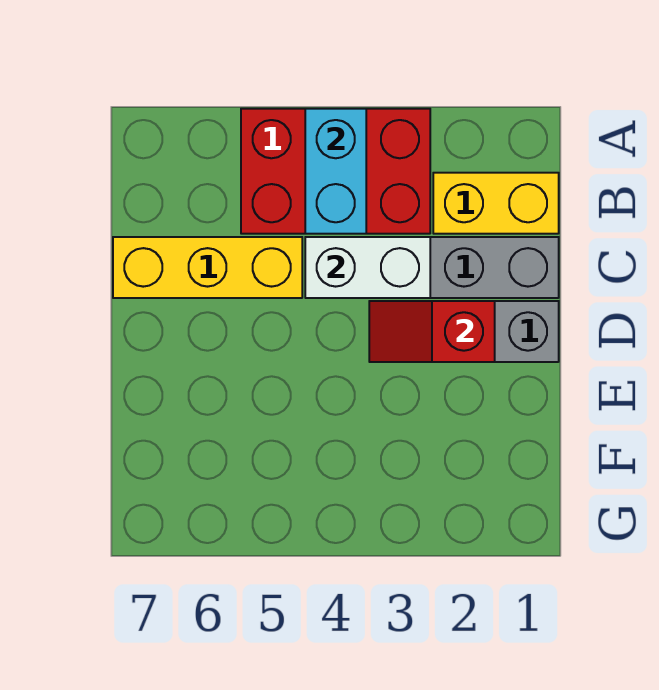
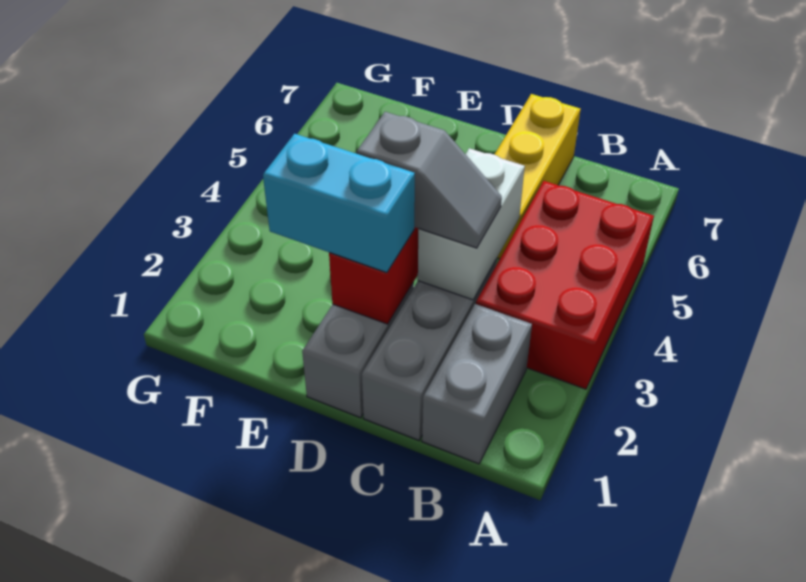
cyan brick A4:B4 level 2 -> cyan brick D2:E2 level 3
yellow brick B1:B2 level 1 -> grey brick B1:B2 level 1
none -> grey slope C3:D3 level 3 top D

